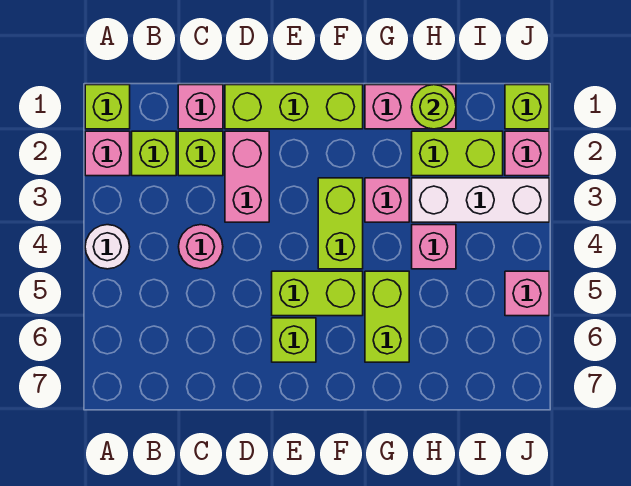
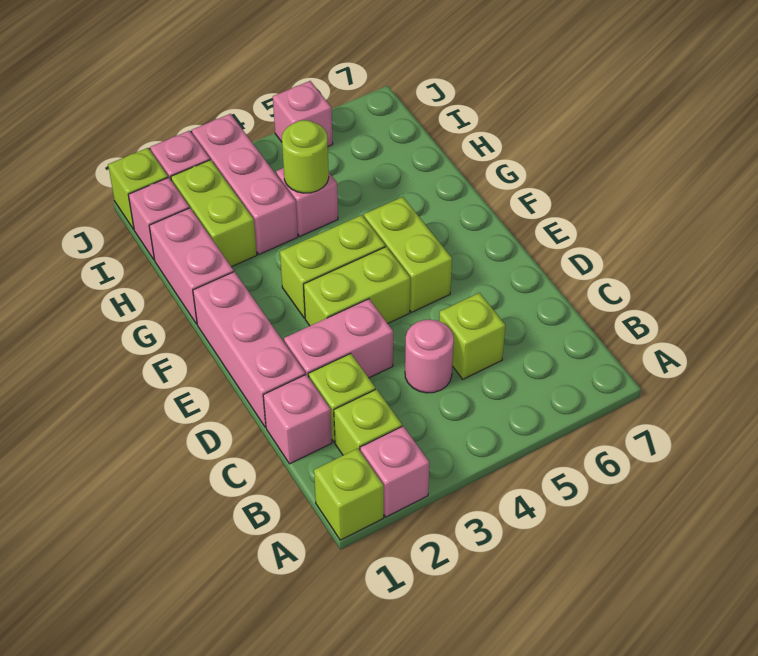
white round brick A4 level 1 -> none
lime brick D1:F1 level 1 -> pink brick D1:F1 level 1
lime brick E6 level 1 -> lime brick C5 level 1
pink brick G3 level 1 -> pink brick I1 level 1
lime brick G5:G6 level 1 -> lime brick E3:E4 level 1
lime round brick H1 level 2 -> lime round brick H4 level 2
white brick H3:J3 level 1 -> pink brick H3:J3 level 1

